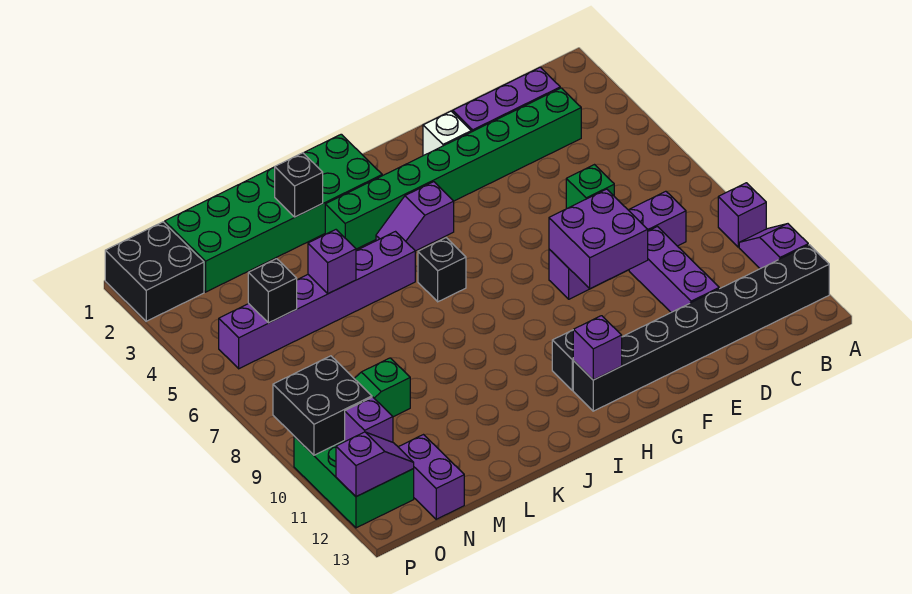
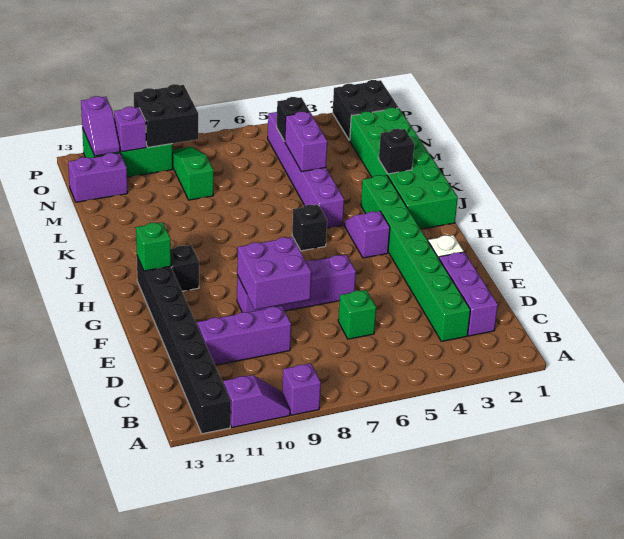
purple brick C8:F8 level 1 -> purple brick F6:F9 level 1
purple brick H12 level 2 -> green brick H12 level 2
purple brick L5 level 2 -> purple brick L5:M5 level 2

